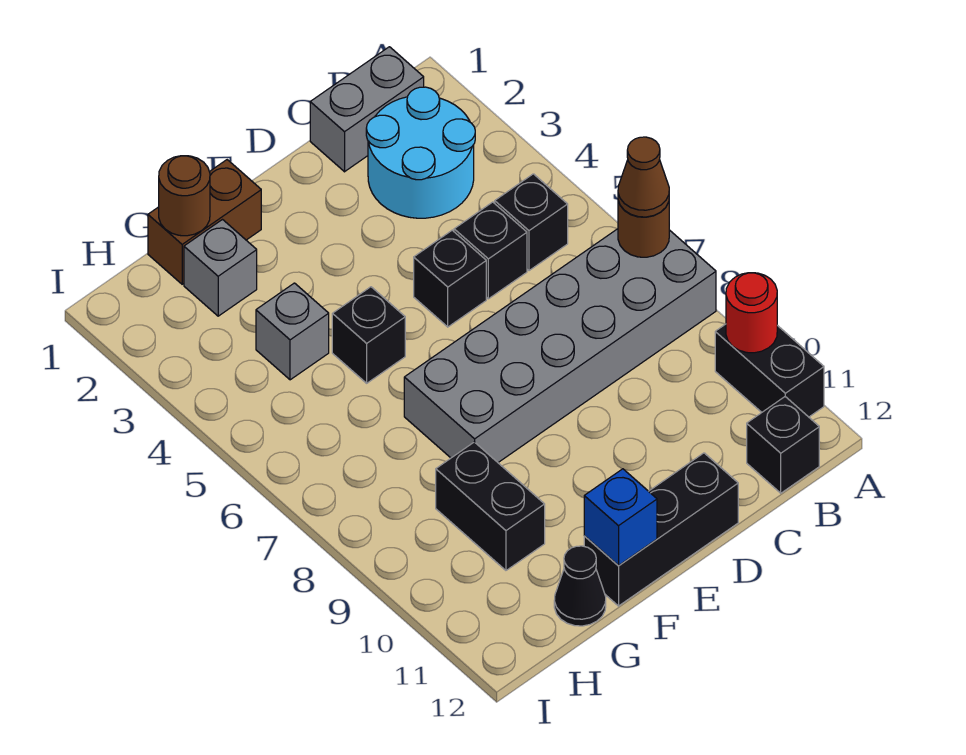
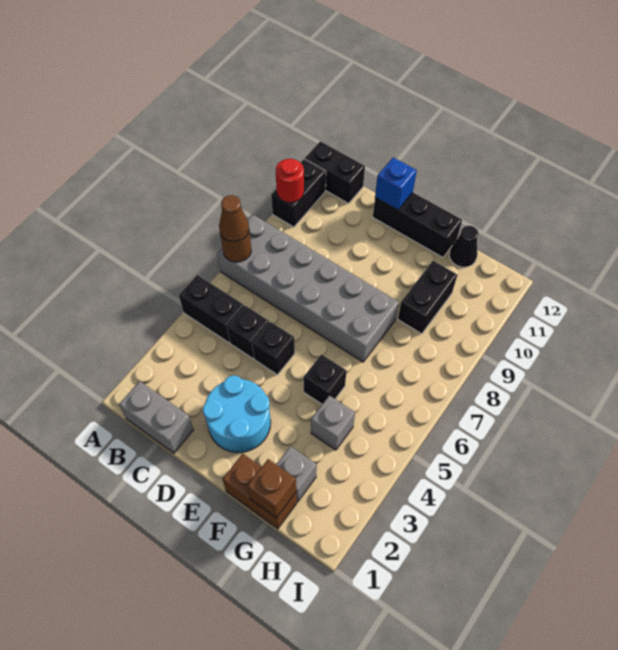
cyan round brick B2:C3 level 1 -> cyan round brick D2:E3 level 1
black brick B5 level 1 -> black brick A5:B5 level 1
black brick B12 level 1 -> black brick A12:B12 level 1
blue brick F12 level 2 -> blue brick D12 level 2
brown round brick G1 level 2 -> brown brick G1 level 2

